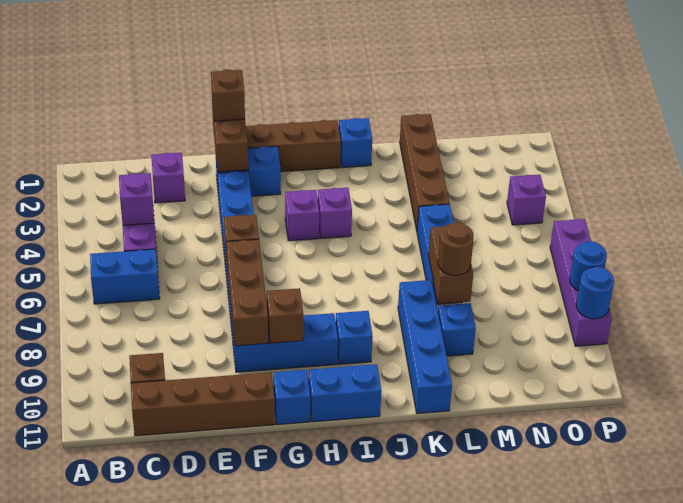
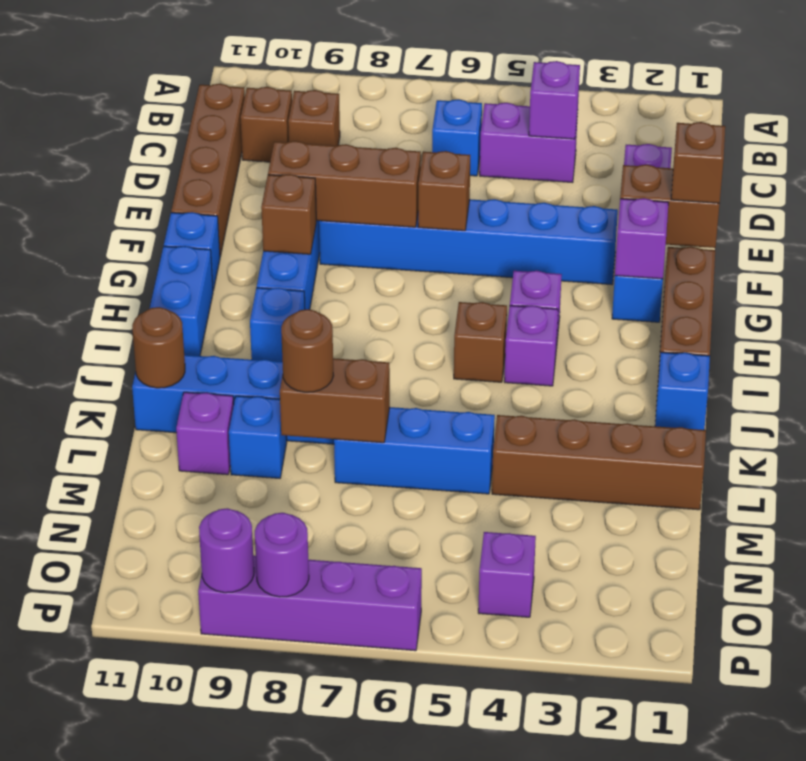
blue brick B6:C6 level 1 -> blue brick C6 level 1
none -> brown brick C9 level 1
none -> purple brick G2 level 2
none -> brown brick I5 level 1
none -> brown round brick K11 level 2
none -> purple brick L10 level 1
blue round brick P8 level 2 -> purple round brick P8 level 2
blue round brick P9 level 2 -> purple round brick P9 level 2

